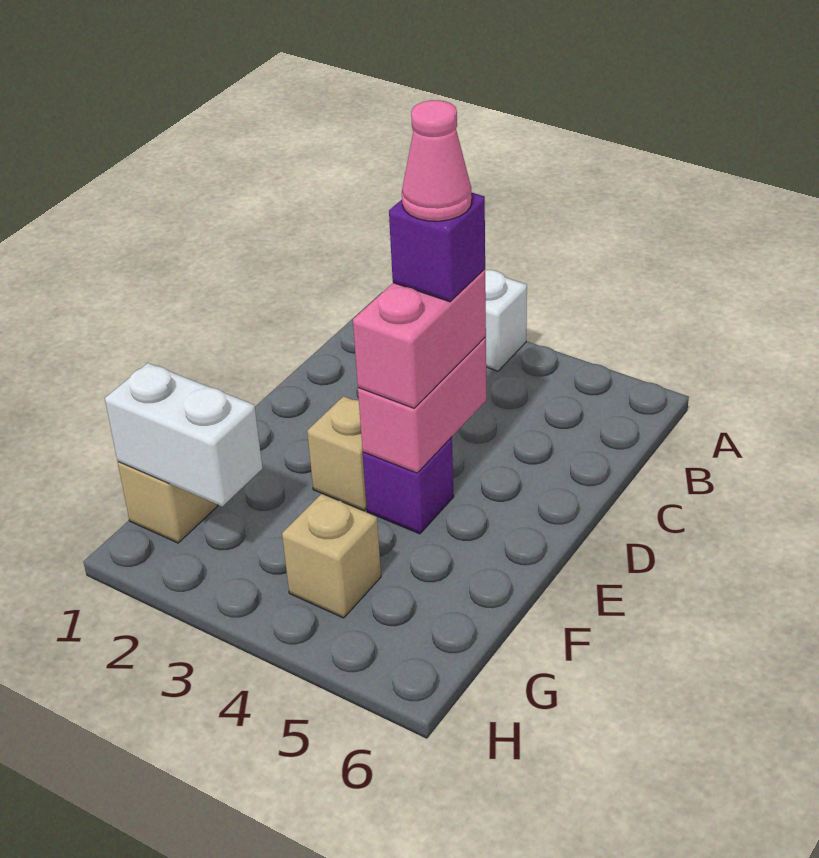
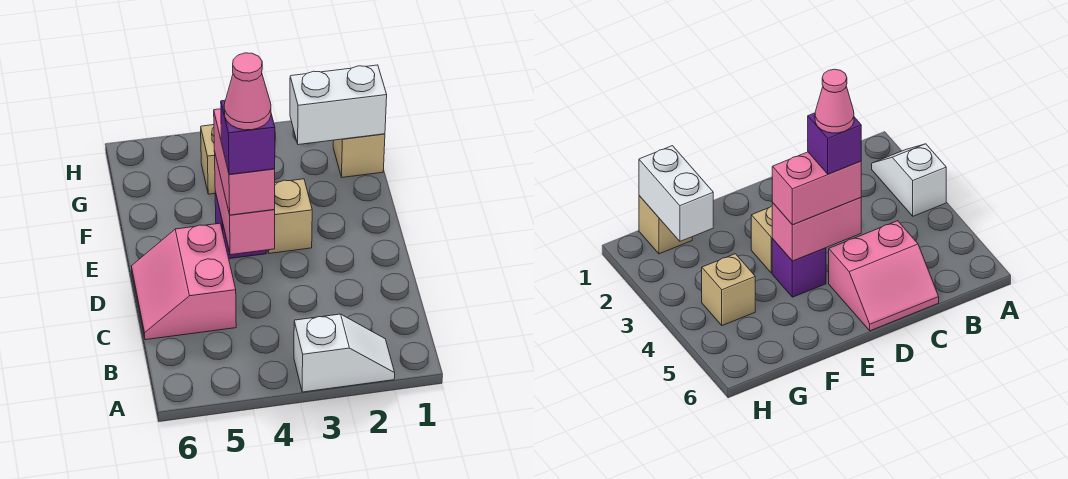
none -> pink slope C5:D6 level 1 top 5

